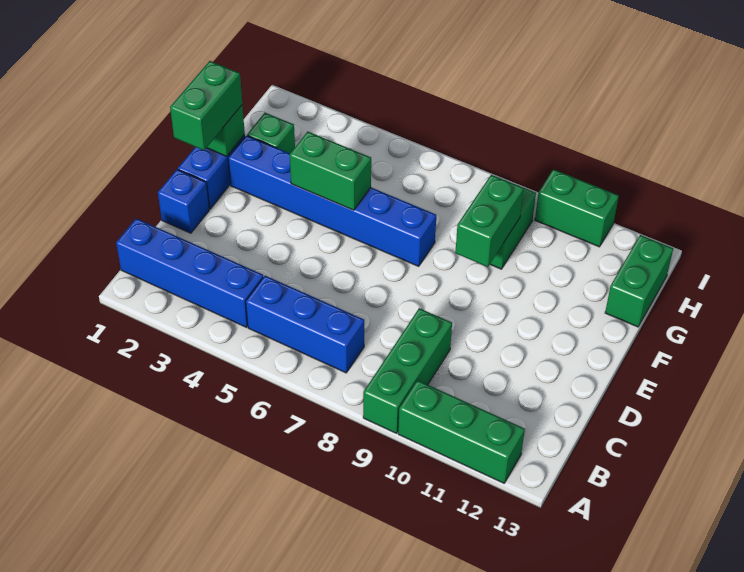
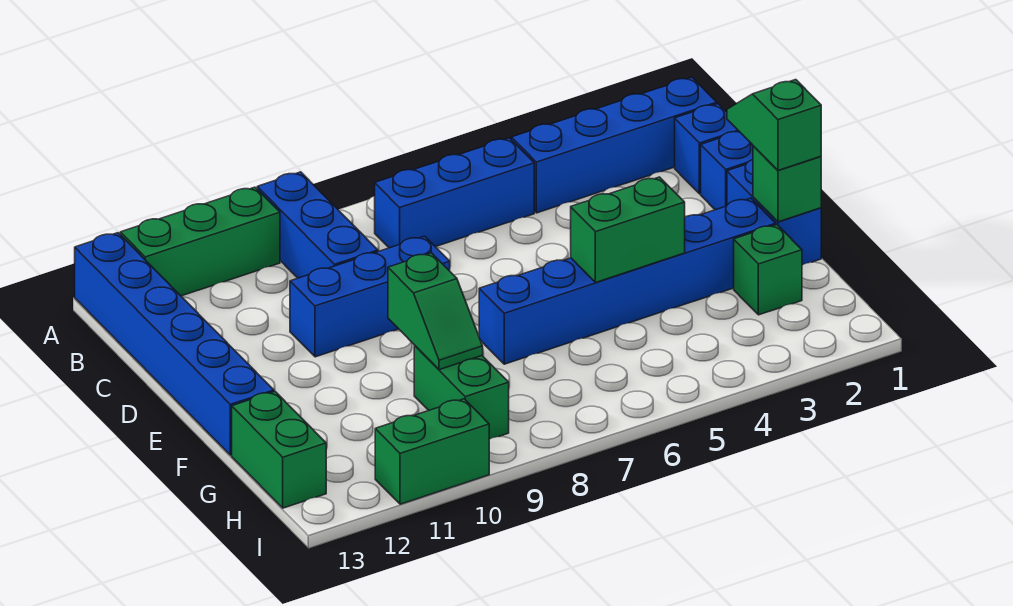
green brick A9:C9 level 1 -> blue brick A9:C9 level 1
none -> blue brick A13:F13 level 1
none -> blue brick C1 level 1
none -> blue brick D8:D10 level 1
green brick E1:F1 level 3 -> green slope E1:F1 level 3 top F
green brick F9:G9 level 2 -> green slope F9:G9 level 2 top F

